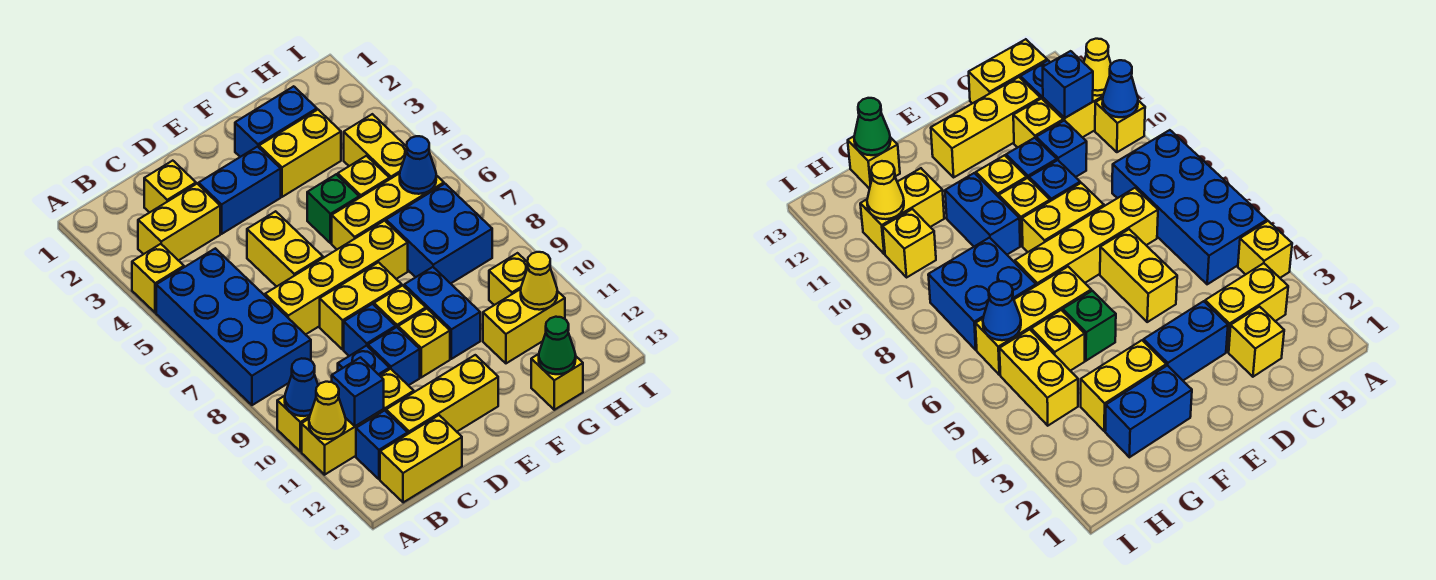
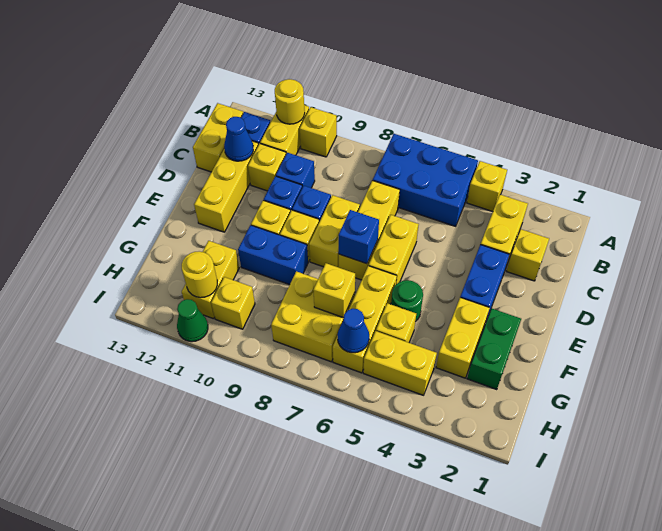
blue brick A5:B8 level 1 -> blue brick A5:B7 level 1
blue cone A10 level 2 -> blue cone C12 level 2
yellow cone A11 level 2 -> yellow round brick A11 level 2
blue brick B11 level 2 -> blue brick E7 level 2
yellow brick C7:F7 level 1 -> yellow brick C7:E7 level 1
yellow brick D5:D6 level 1 -> yellow brick D6:E6 level 1
blue brick F2:G2 level 1 -> green brick F2:G2 level 1
green brick F5 level 1 -> green round brick F5 level 1
blue brick G7:H8 level 1 -> yellow brick G7:H8 level 1
yellow brick G13 level 1 -> yellow brick G7 level 2
green cone G13 level 2 -> green cone I11 level 1
yellow cone H11 level 2 -> yellow round brick H11 level 2

